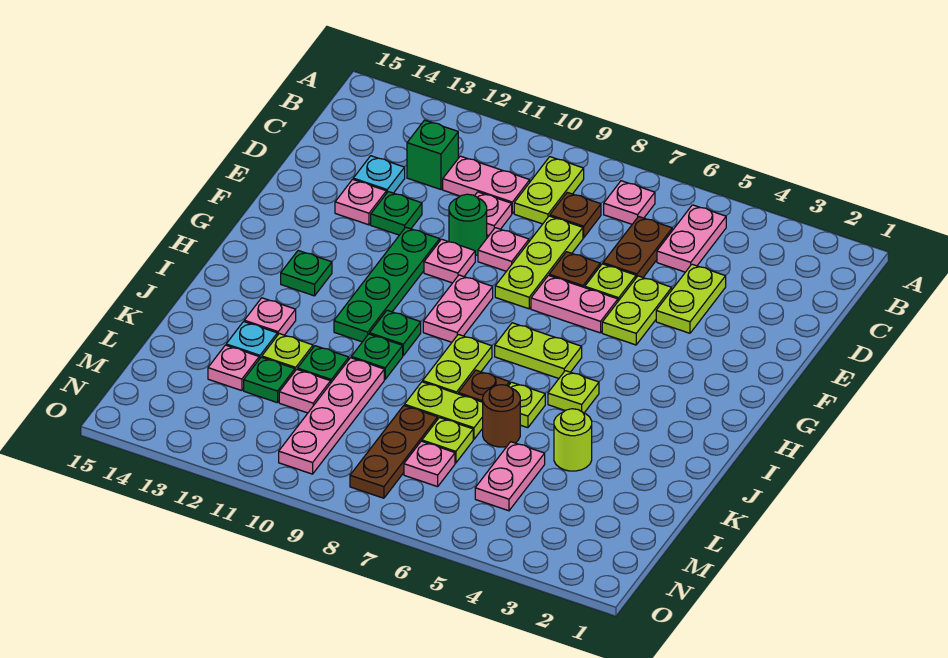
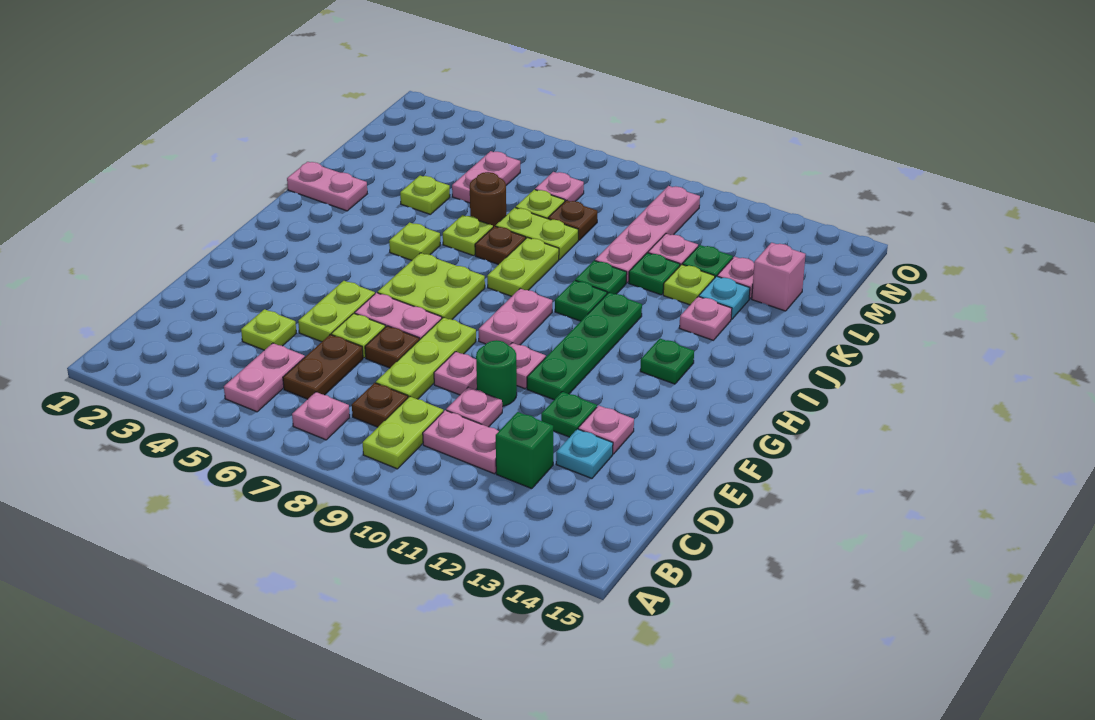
lime plate D4:E4 level 1 -> lime plate D4 level 1
lime plate H6:H7 level 1 -> lime plate G6:H7 level 1
none -> pink plate J1:J2 level 1
lime round brick K4 level 1 -> lime plate K4 level 1
brown plate L8:N8 level 1 -> brown plate L8 level 1
none -> pink brick L14 level 1

